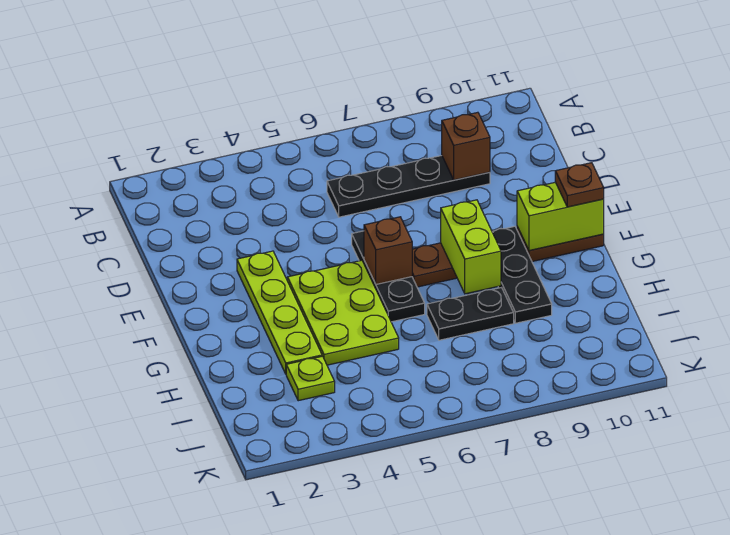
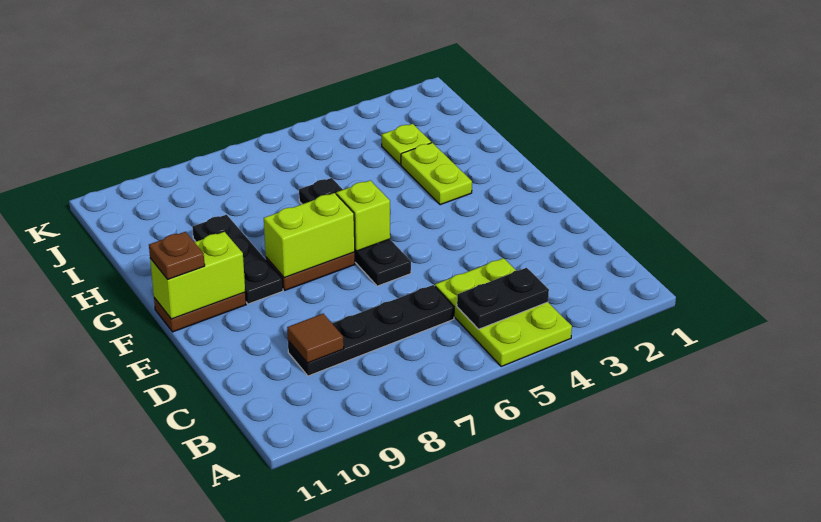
brown brick C9 level 2 -> brown tile C9 level 2
lime plate E3:H3 level 1 -> lime plate G3:H3 level 1
black plate E6:G6 level 1 -> black plate E6:H6 level 1
lime plate F4:H5 level 1 -> lime plate A4:C5 level 1
brown brick F6 level 2 -> lime brick F6 level 2
lime brick F8:G8 level 2 -> lime brick F7:F8 level 2
black plate H7:H8 level 1 -> black plate B4:B5 level 2

